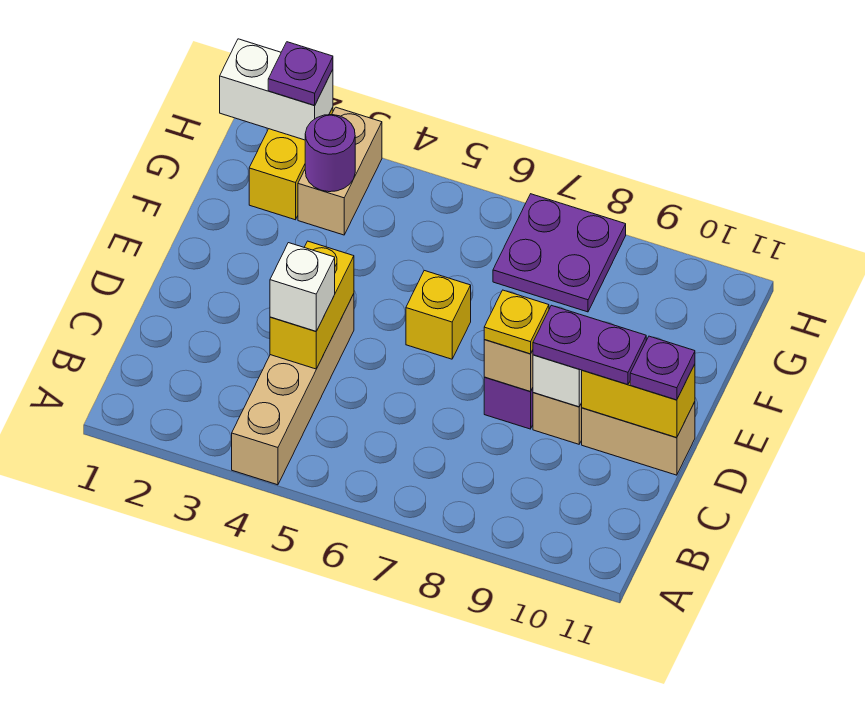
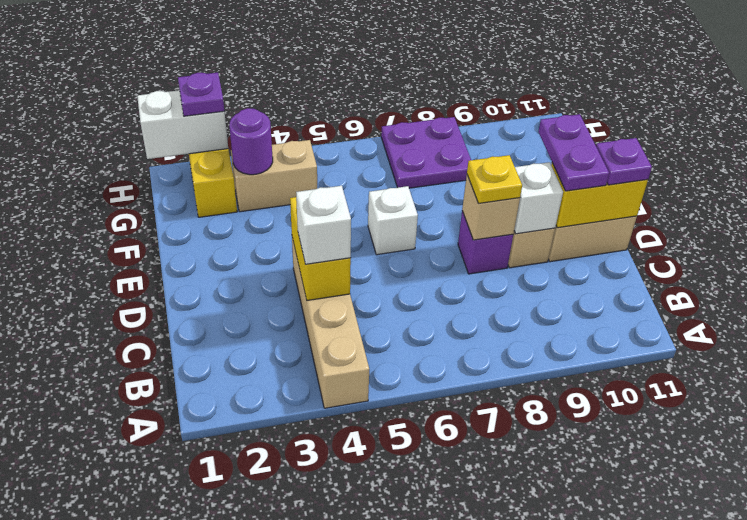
purple plate D9:D10 level 3 -> purple plate D10:E10 level 3
yellow brick E6 level 1 -> white brick E6 level 1
tan brick G3:H3 level 1 -> tan brick G3:G4 level 1

